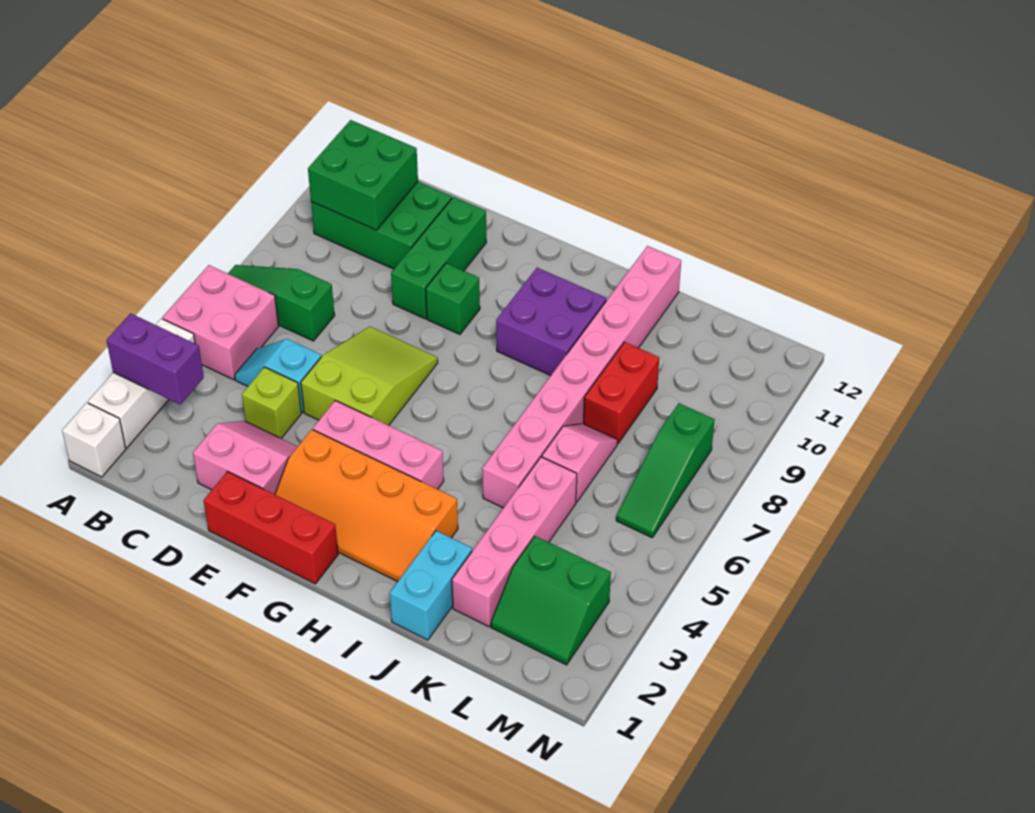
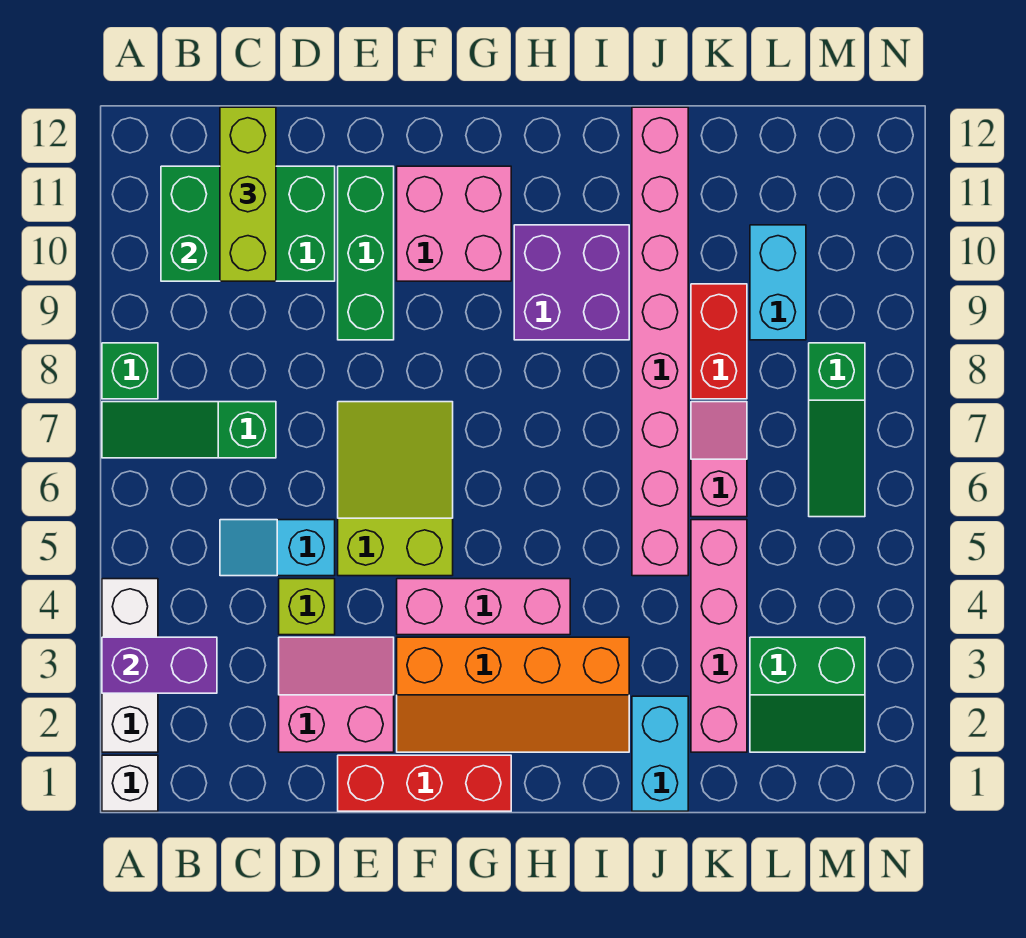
pink brick A5:B6 level 1 -> pink brick F10:G11 level 1
none -> lime brick C10:C12 level 3
green brick F9 level 1 -> green brick A8 level 1
none -> cyan brick L9:L10 level 1

